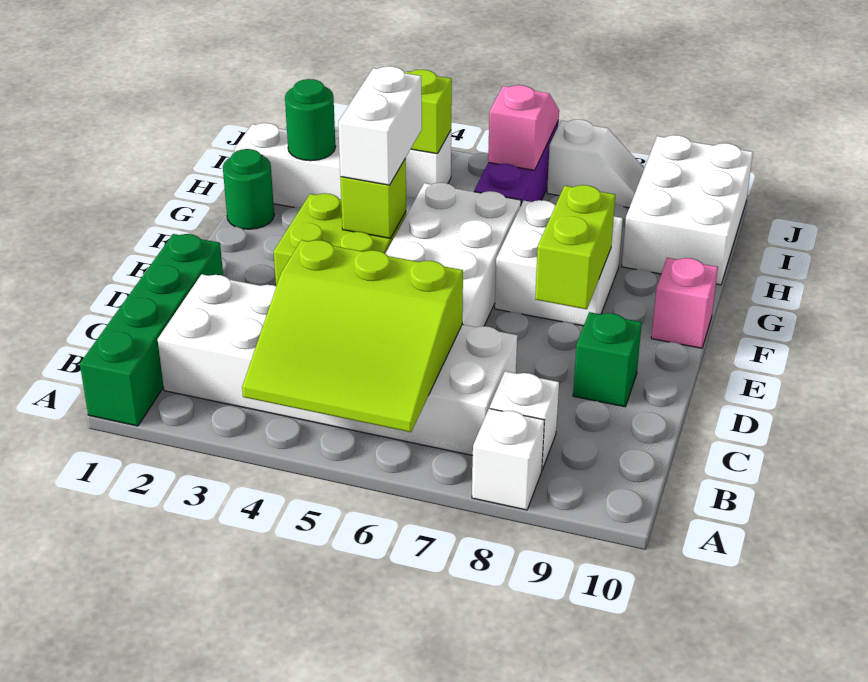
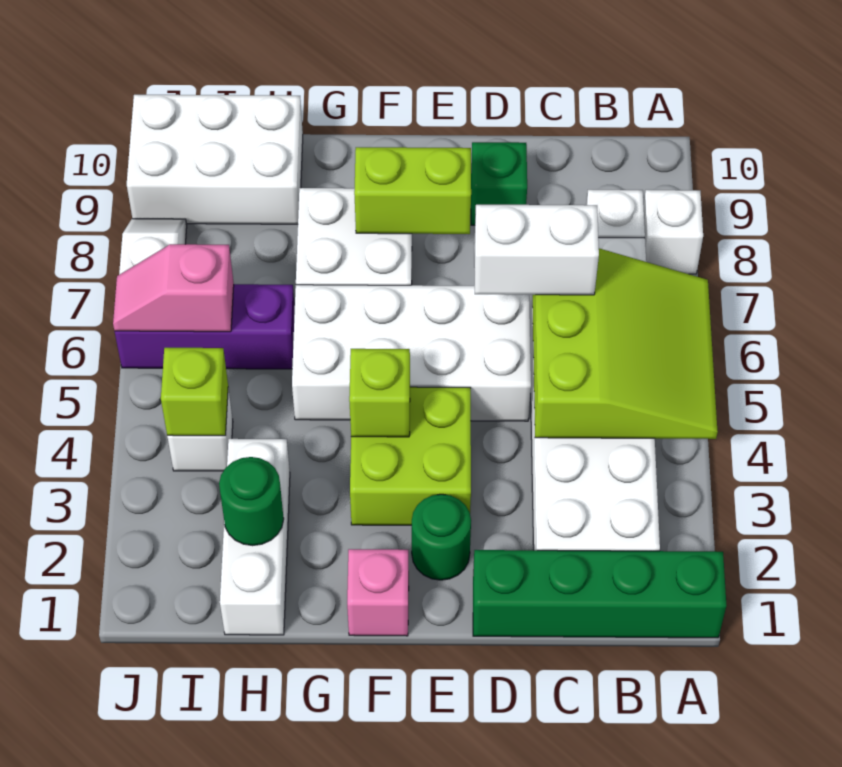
white brick F4:G4 level 3 -> white brick C6:D6 level 3
pink brick F10 level 1 -> pink brick F1 level 1
green round brick G1 level 1 -> green round brick E2 level 1

